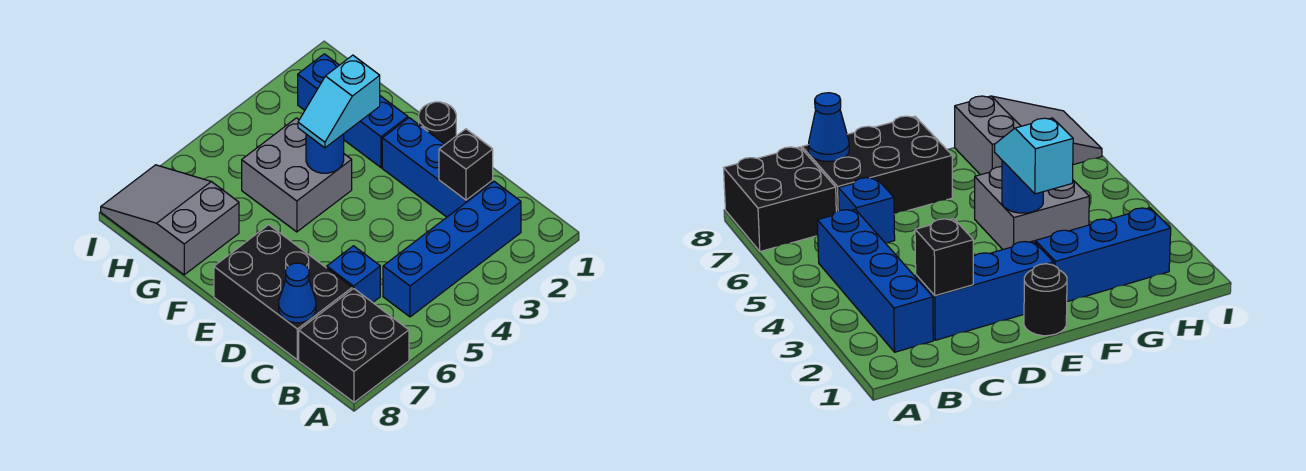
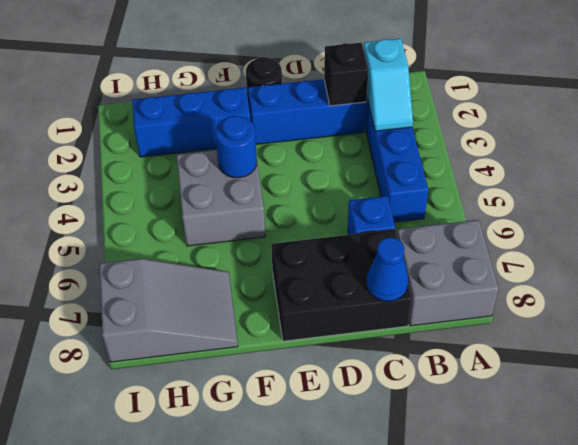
black brick A7:B8 level 1 -> grey brick A7:B8 level 1
cyan slope F3:F4 level 3 top 3 -> cyan slope B2:B3 level 2 top 2
grey slope G7:I8 level 1 top G -> grey slope G7:I8 level 1 top I

